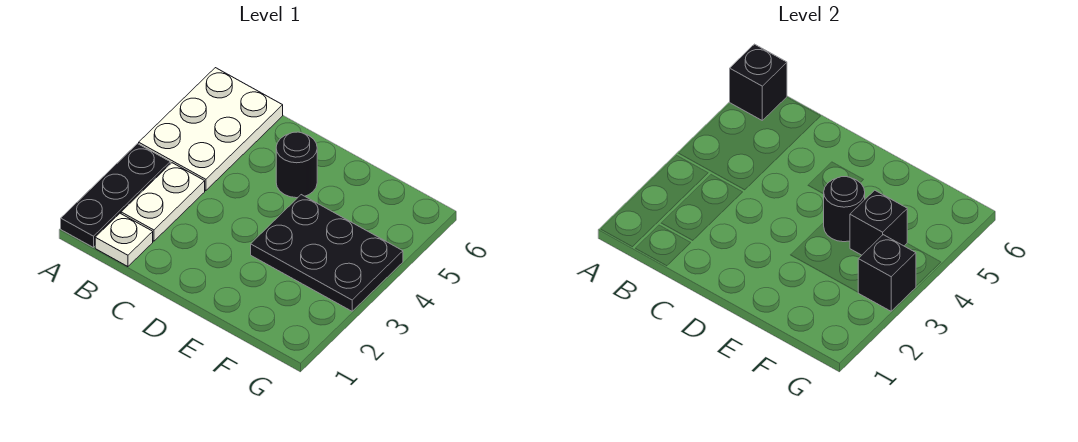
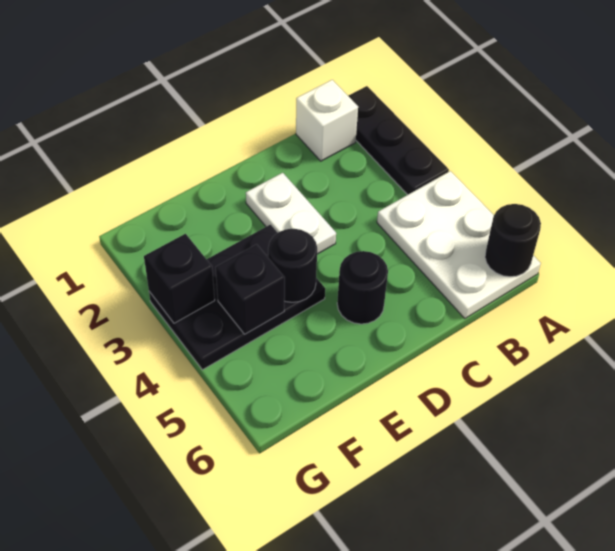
black brick A6 level 2 -> black round brick A6 level 2
white plate B1 level 1 -> white brick B1 level 1
white plate B2:B3 level 1 -> white plate D2:D3 level 1

